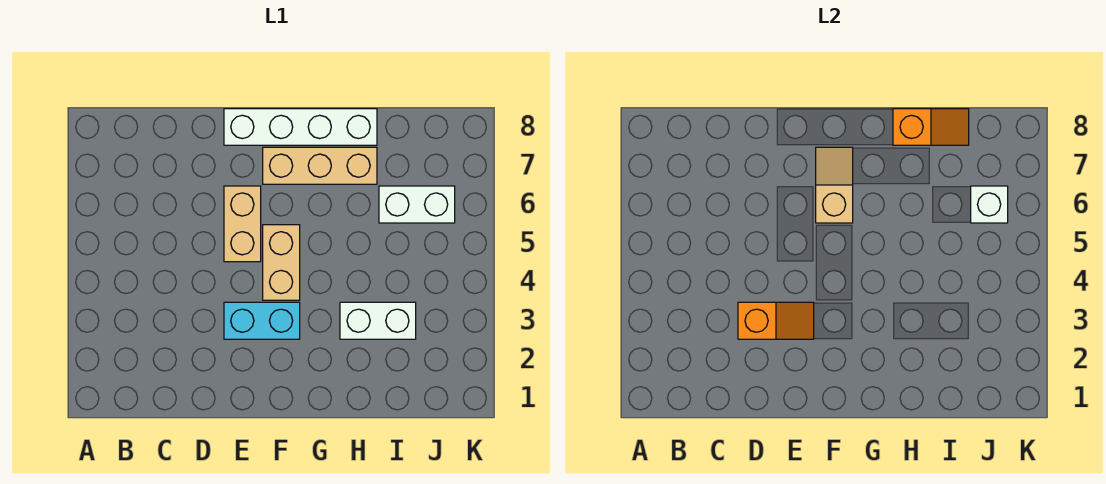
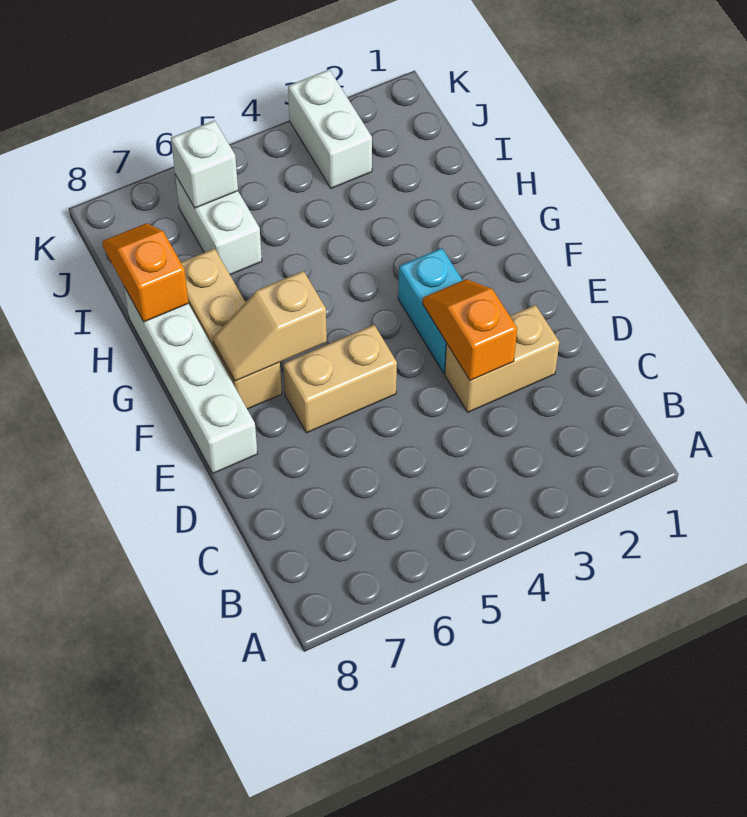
tan brick F4:F5 level 1 -> tan brick D2:D3 level 1
white brick H3:I3 level 1 -> white brick J3:K3 level 1

